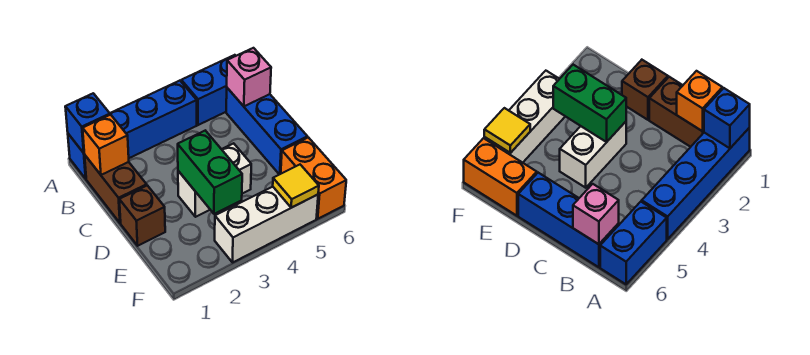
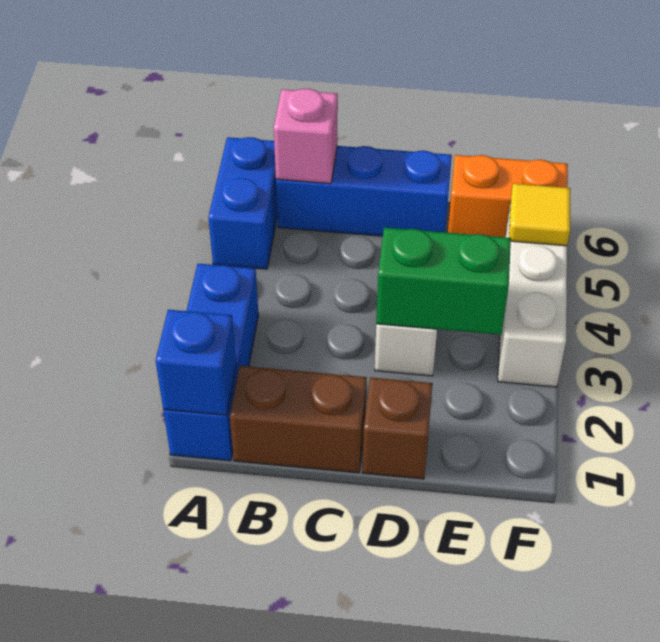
blue brick A1:A4 level 1 -> blue brick A1:A3 level 1
orange brick B1 level 2 -> none

